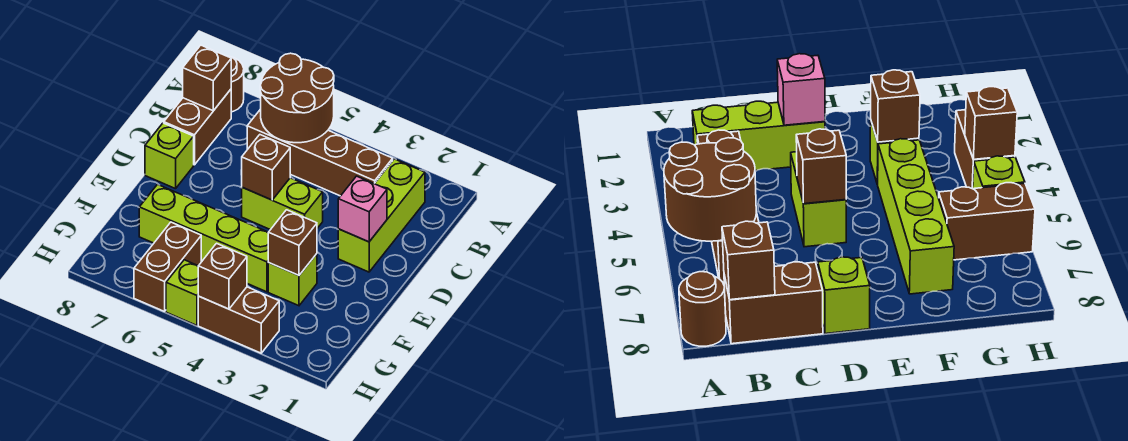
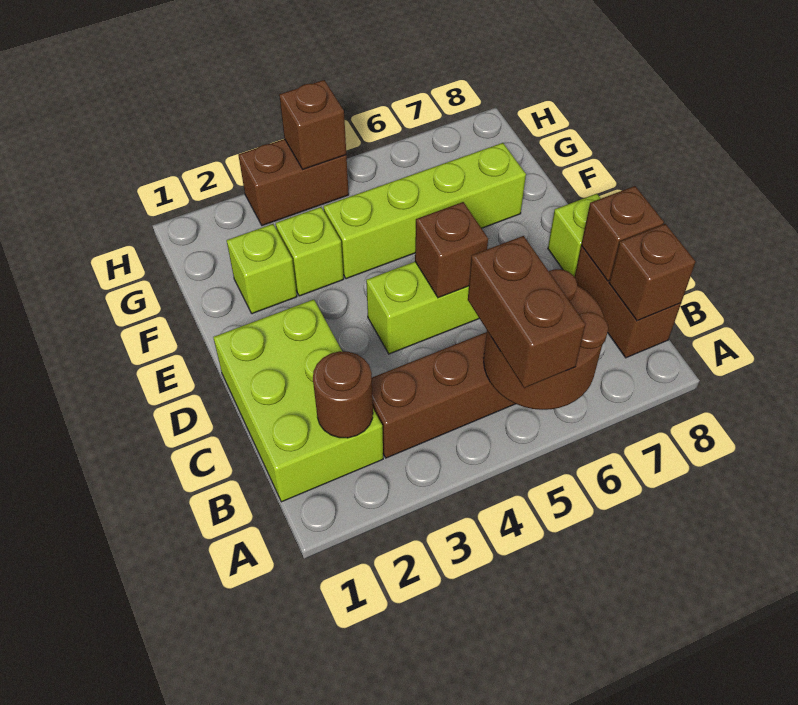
brown round brick A8 level 1 -> brown round brick B2 level 2
lime brick B2:D2 level 1 -> lime brick B1:D2 level 1
pink brick D2 level 2 -> none
brown brick F3 level 2 -> brown brick C8 level 2
brown brick G6:H6 level 1 -> brown brick A5:B5 level 3
lime brick H5 level 1 -> lime brick F2 level 1

